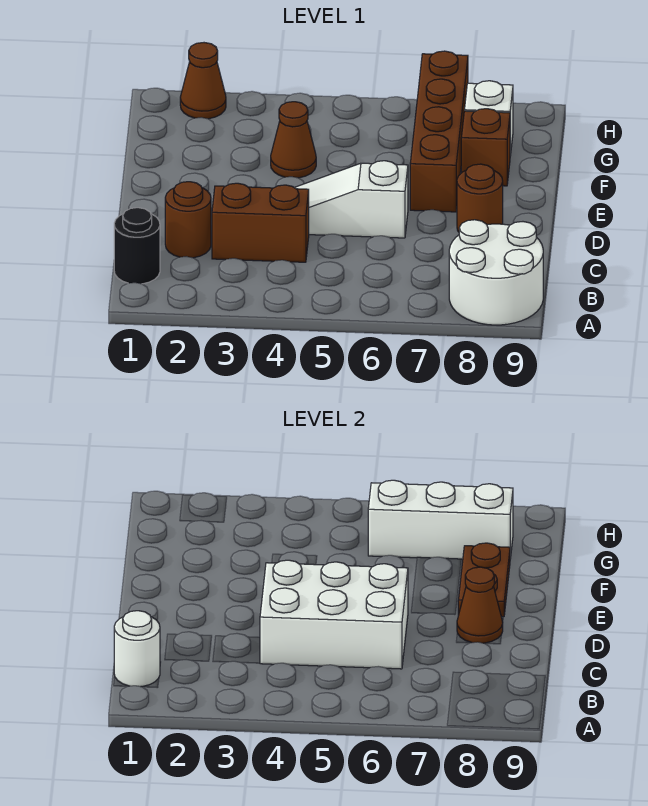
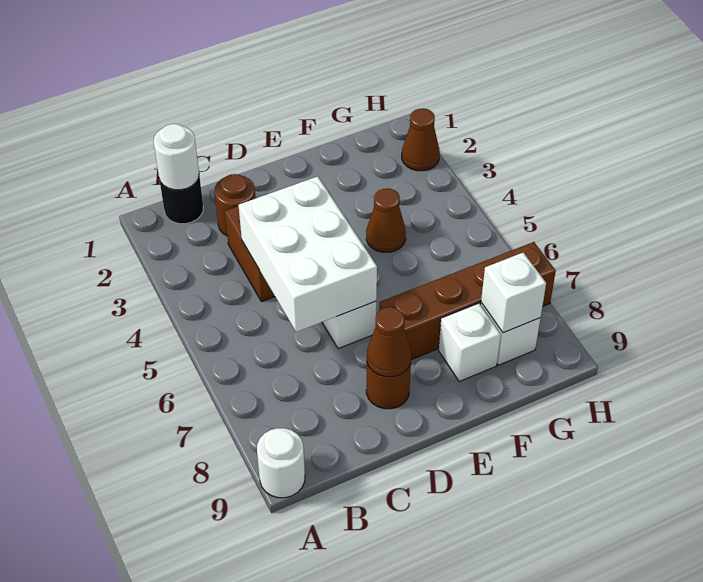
white round brick A8:B9 level 1 -> white round brick A9 level 1
brown plate E8:F8 level 2 -> none
brown brick F8 level 1 -> white brick F8 level 1
white brick G6:G8 level 2 -> white brick G8 level 2

